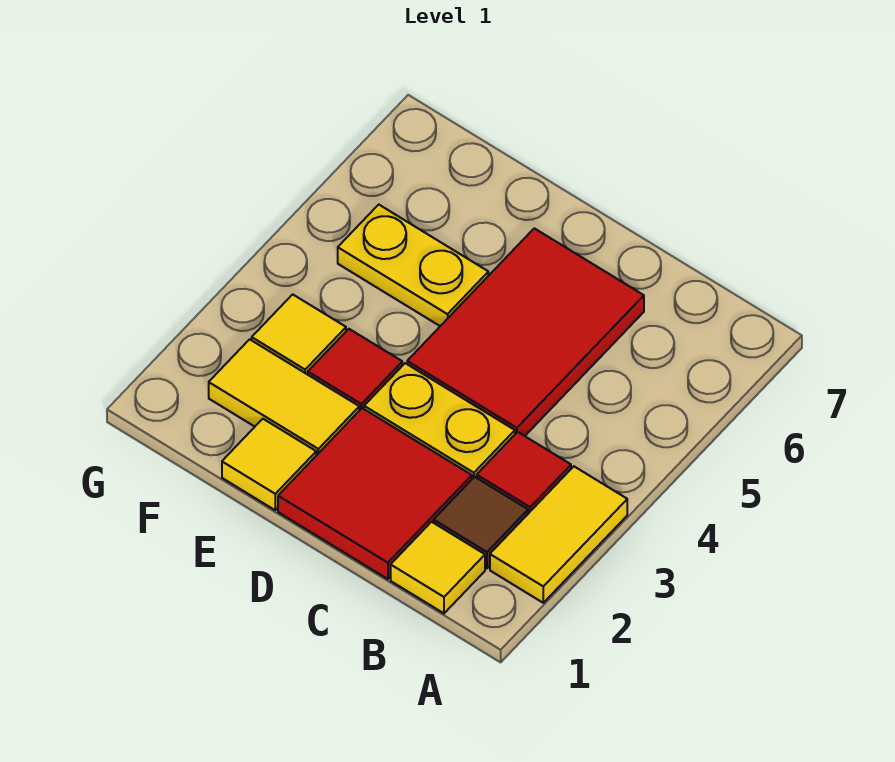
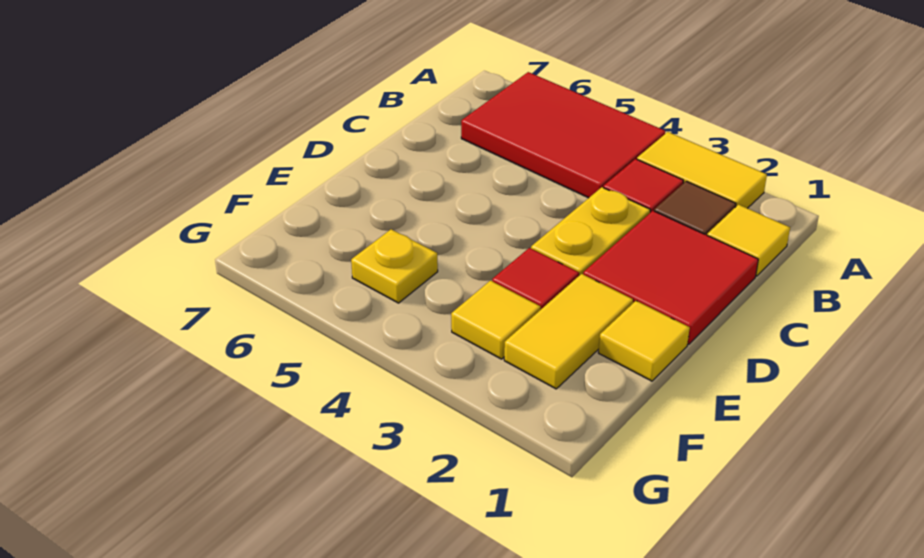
red tile C4:D6 level 1 -> red tile A4:B6 level 1
yellow plate E5:F5 level 1 -> yellow plate F5 level 1

